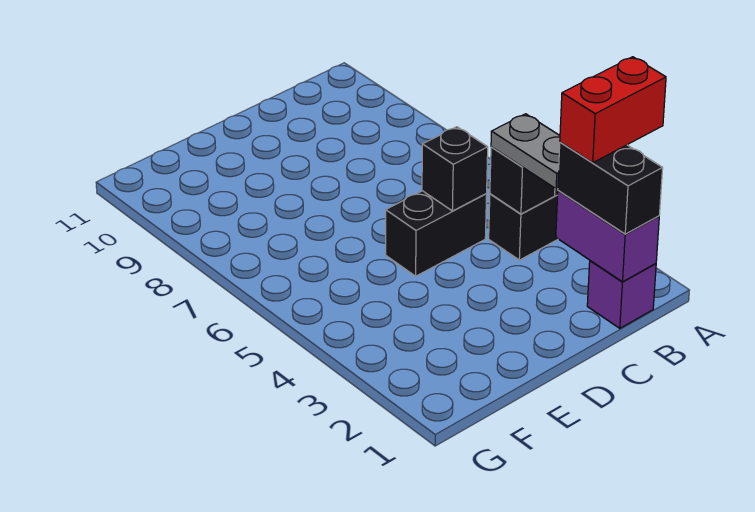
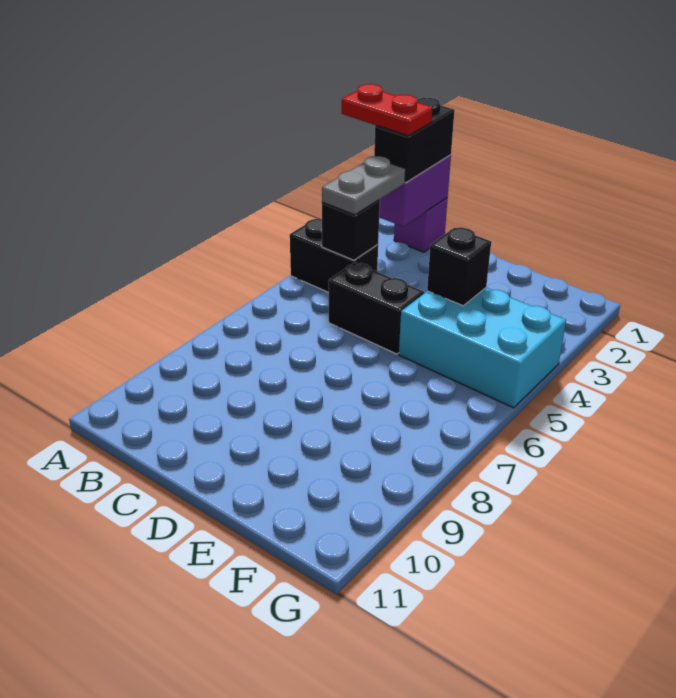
red brick A2:B2 level 4 -> red plate A2:B2 level 4
black brick C5 level 2 -> black brick E4 level 2
none -> cyan brick E4:G5 level 1

